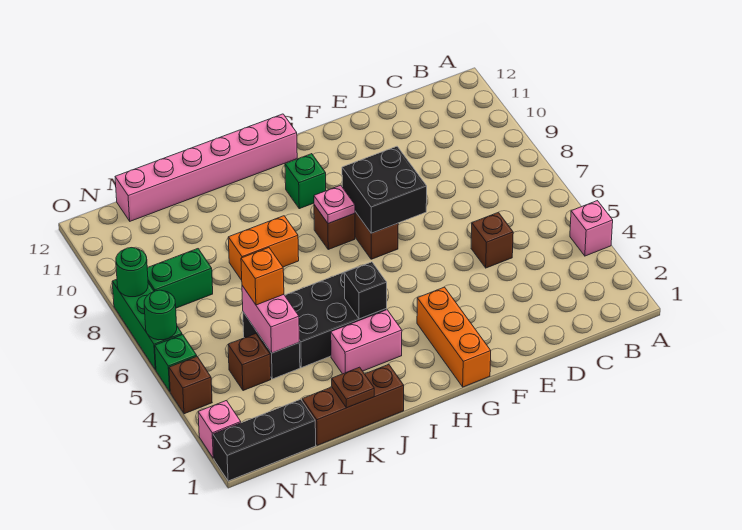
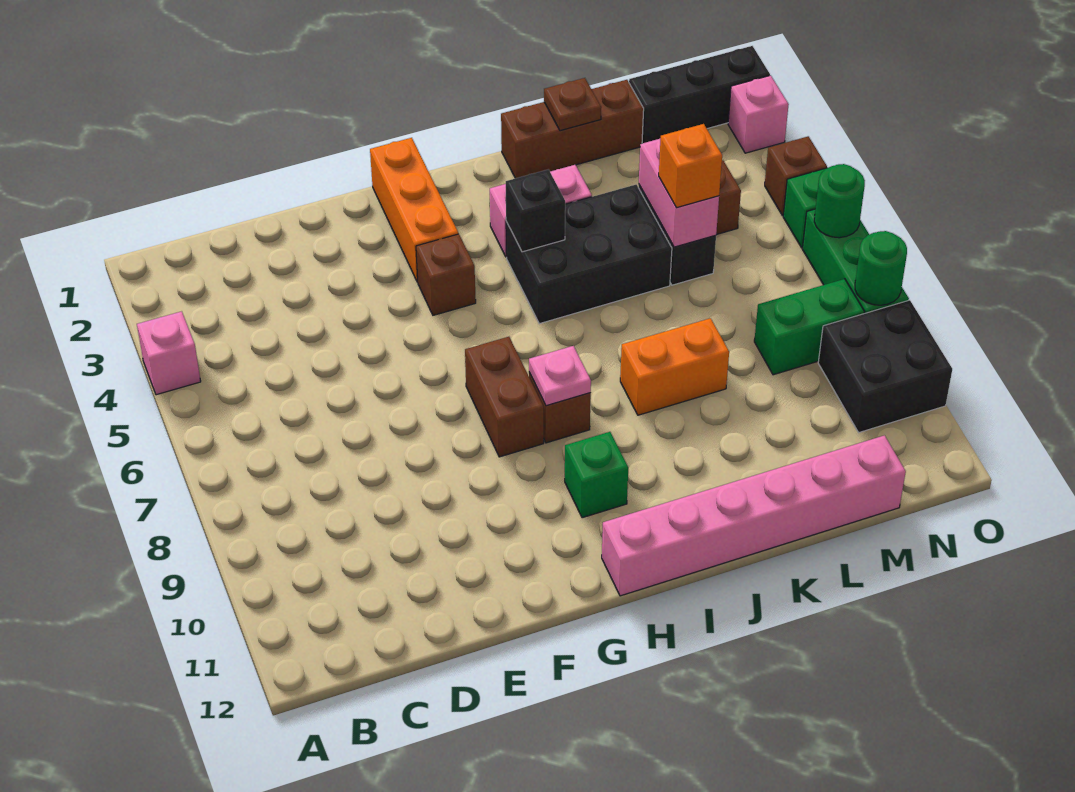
brown brick D5 level 1 -> brown brick G4 level 1
black brick F7:G8 level 2 -> black brick N9:O10 level 1

